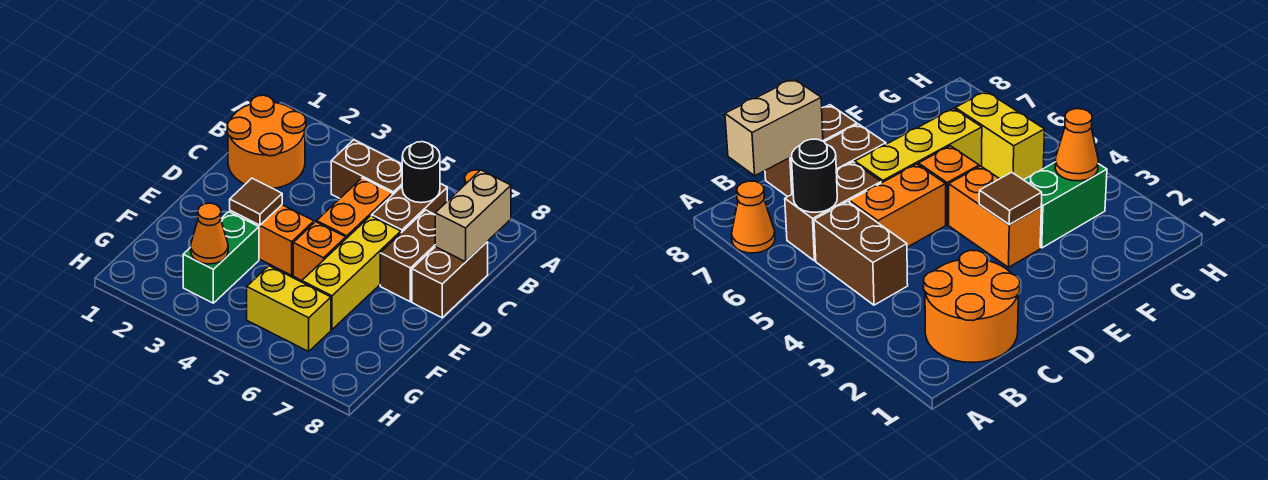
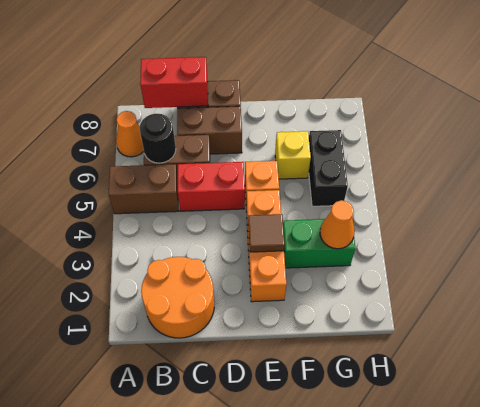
brown brick B4:B5 level 1 -> brown brick A5:B5 level 1
tan brick B8:C8 level 2 -> red brick B8:C8 level 2
orange brick C5:D5 level 1 -> red brick C5:D5 level 1
yellow brick D6:F6 level 1 -> yellow brick F6 level 1
orange brick E3:E4 level 1 -> orange brick E2:E4 level 1
yellow brick G5:G6 level 1 -> black brick G5:G6 level 1

